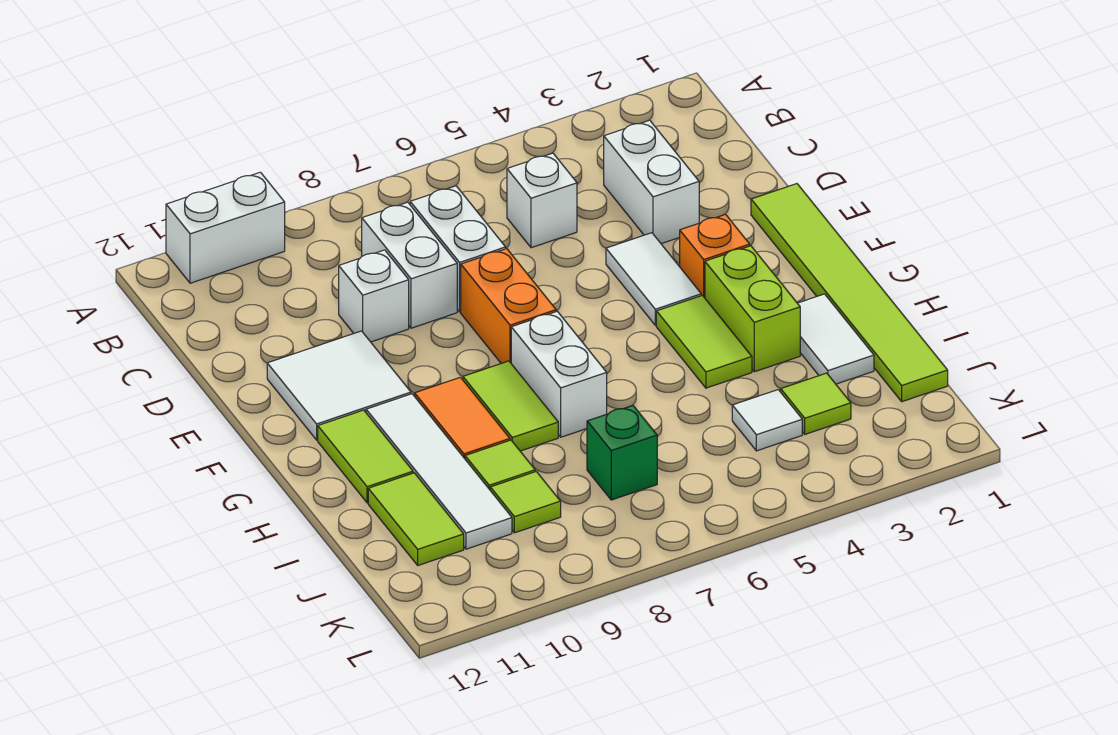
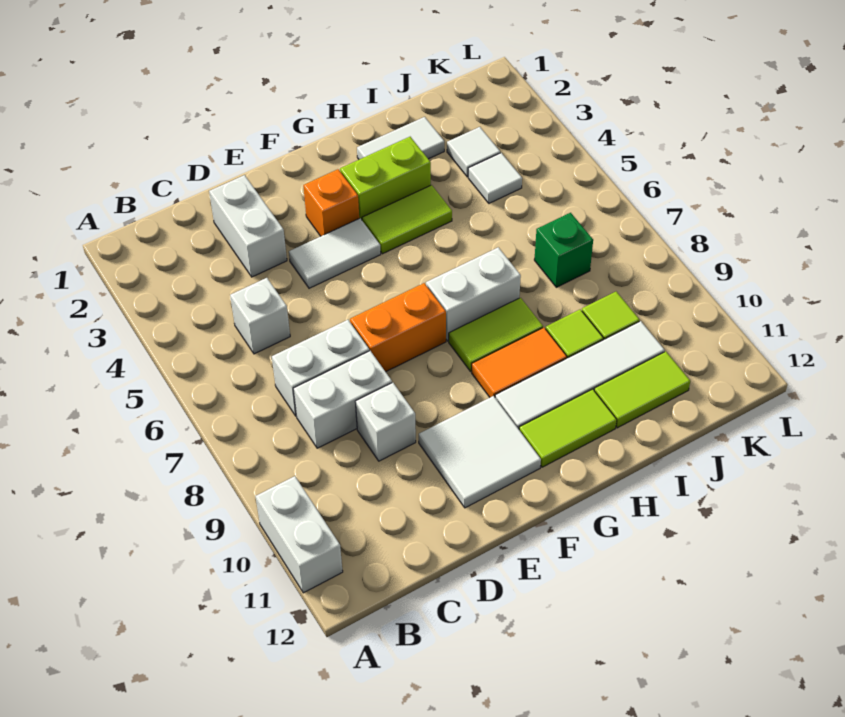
white brick C3:D3 level 1 -> white brick D2:D3 level 1
lime tile E1:J1 level 1 -> none
lime tile J3 level 1 -> white tile J3 level 1

